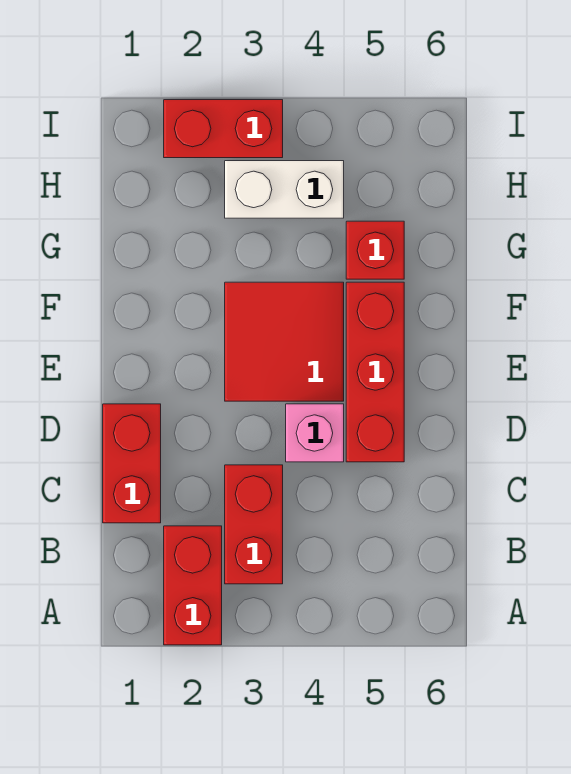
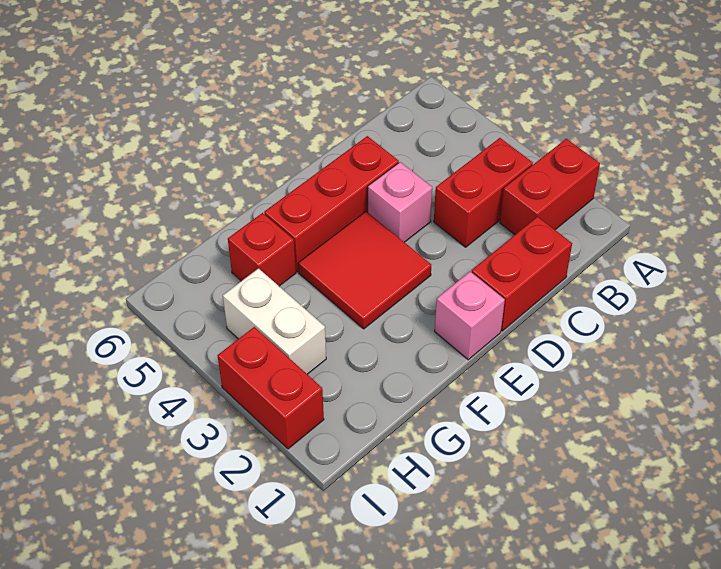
none -> pink brick E1 level 1

